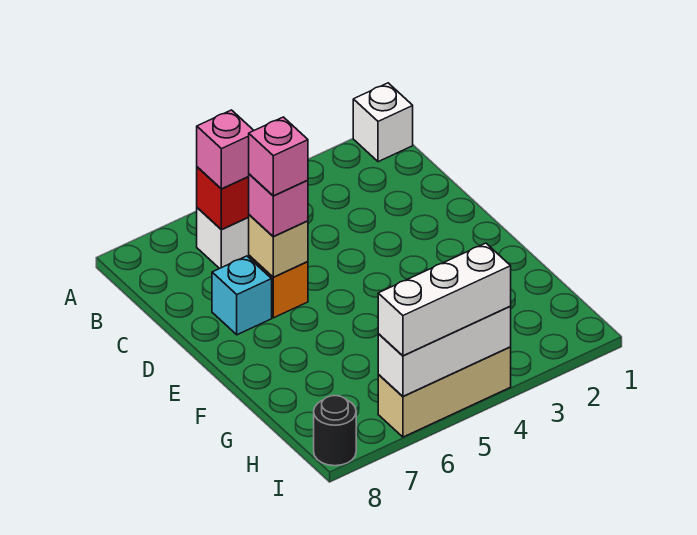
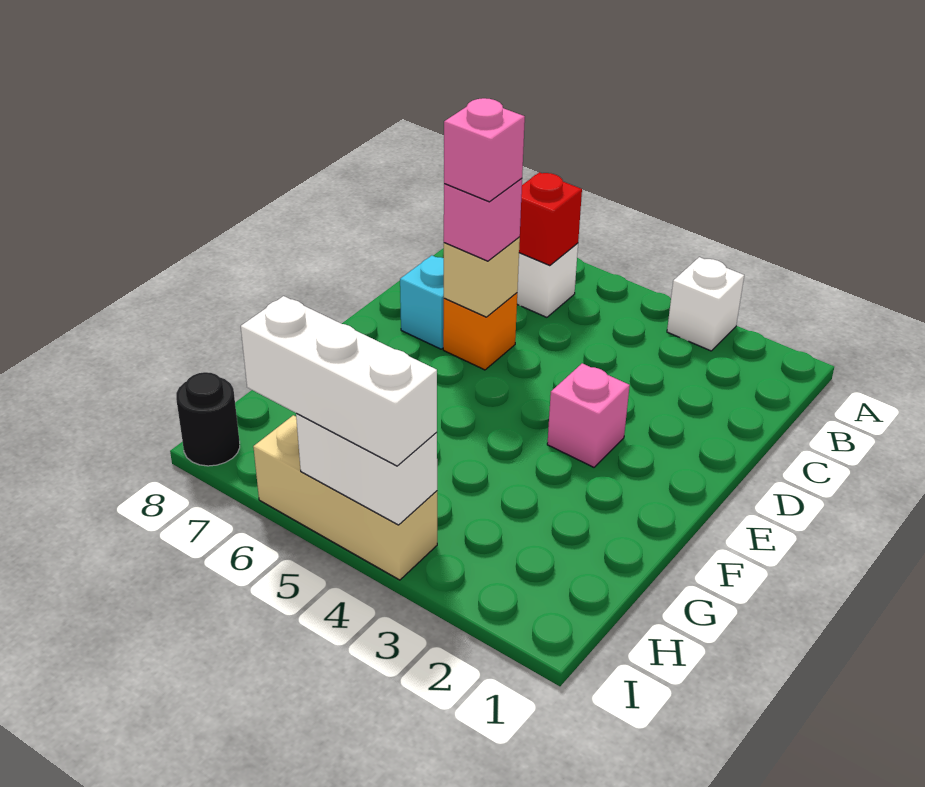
white brick A1 level 1 -> white brick A3 level 1
pink brick B6 level 3 -> pink brick E3 level 1
white brick I4:I6 level 2 -> white brick I4:I5 level 2

